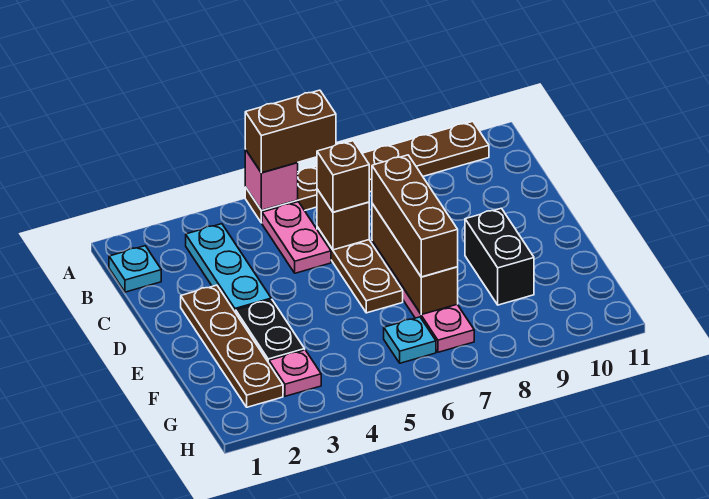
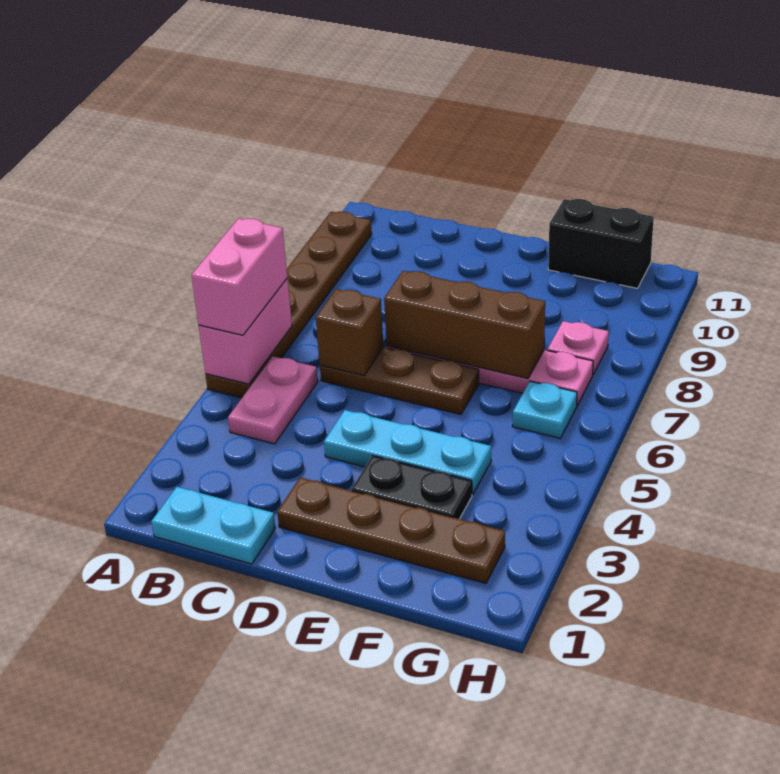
pink brick A5 level 2 -> pink brick A5:A6 level 2
brown brick A5:A6 level 3 -> pink brick A5:A6 level 3
cyan plate B1 level 1 -> cyan plate B1:C1 level 1
cyan plate B3:D3 level 1 -> cyan plate D4:F4 level 1
pink plate B5:C5 level 1 -> pink plate B4:B5 level 1
brown brick C6 level 3 -> none
brown brick D7:F7 level 3 -> none
black brick E9:F9 level 1 -> black brick F11:G11 level 1
pink plate G3 level 1 -> pink plate G8 level 1

